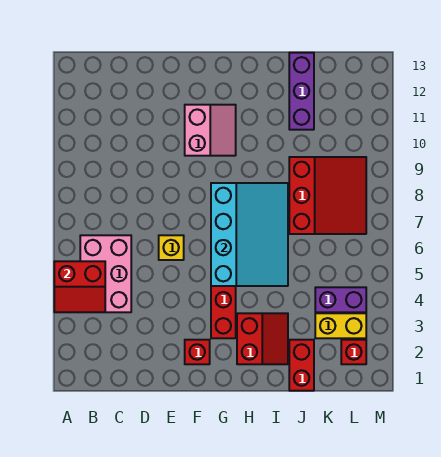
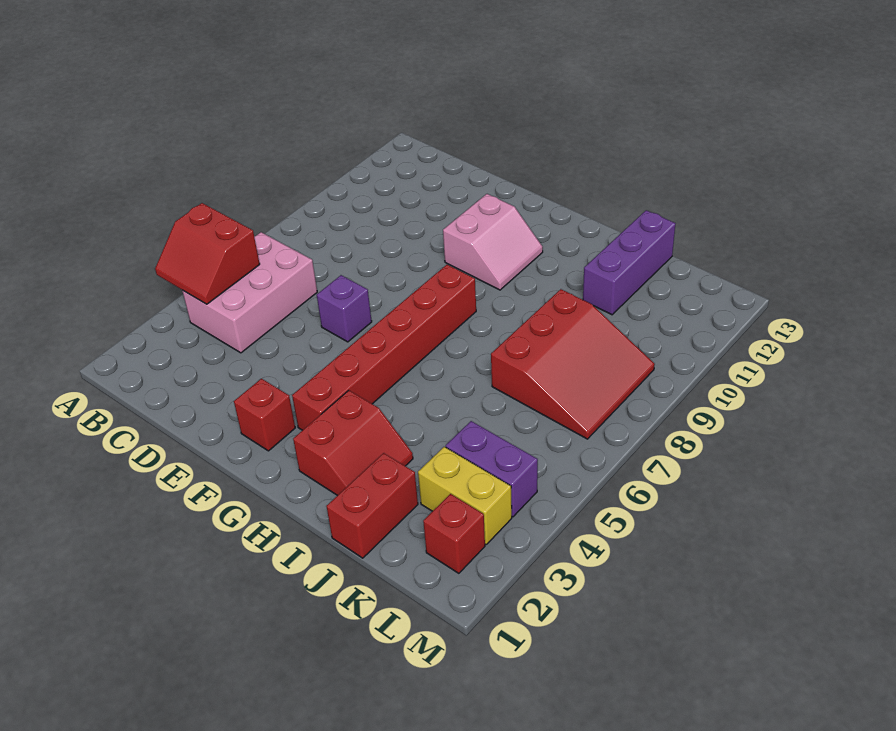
yellow brick E6 level 1 -> purple brick E6 level 1
cyan slope G5:I8 level 2 top G -> none

